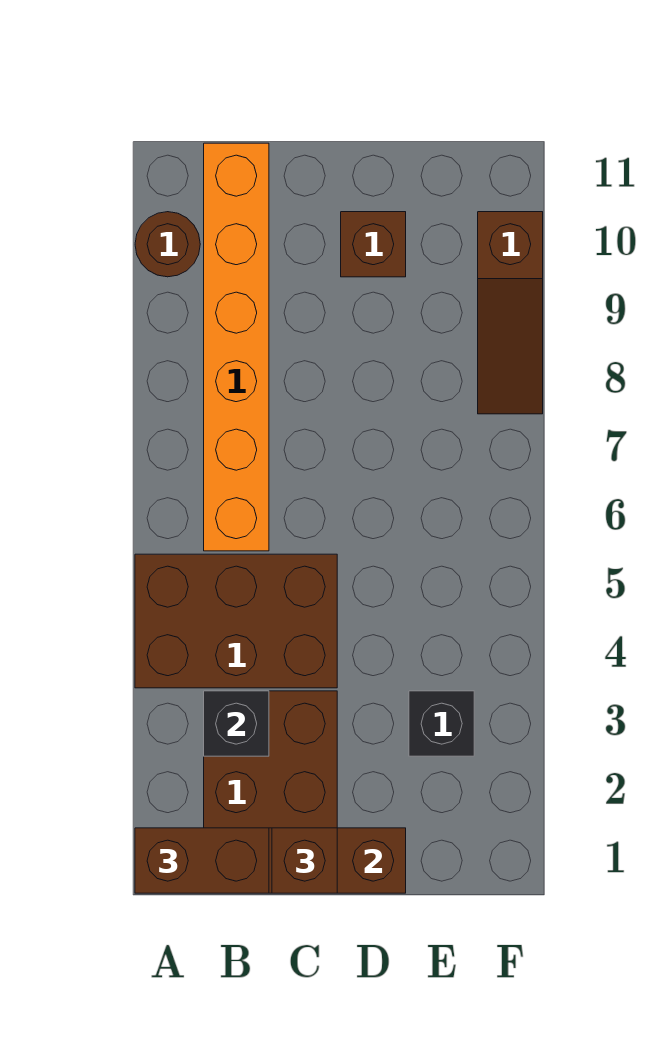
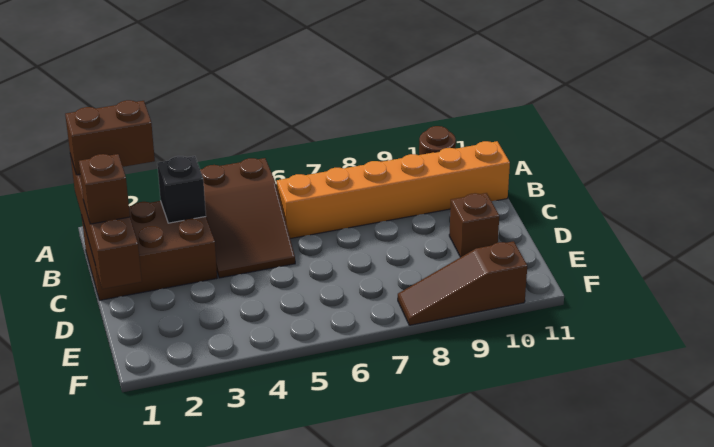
brown brick A1:B1 level 3 -> brown brick A1:A2 level 3
brown brick A4:C5 level 1 -> brown slope A4:C5 level 1 top A
black brick E3 level 1 -> none

